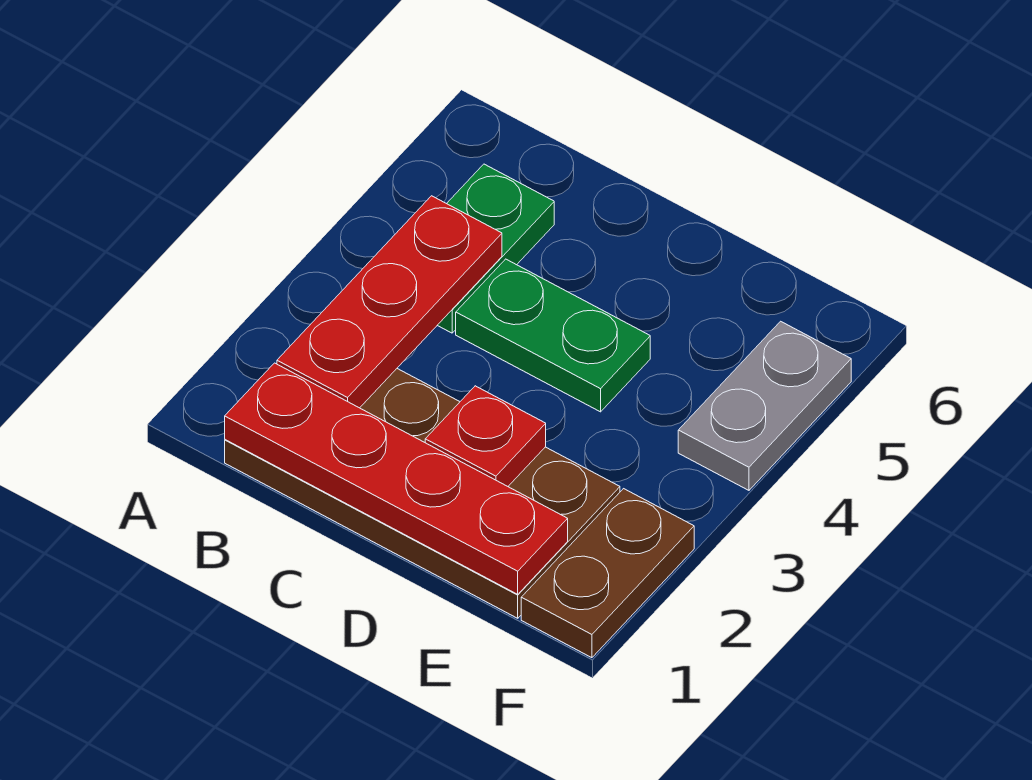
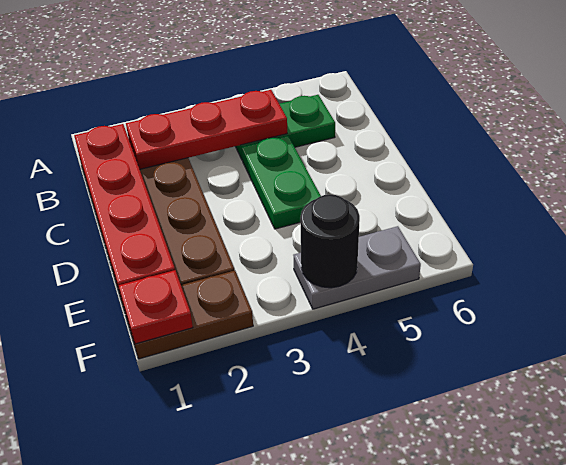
red plate D2 level 2 -> red plate F1 level 2
none -> black round brick F4 level 2

